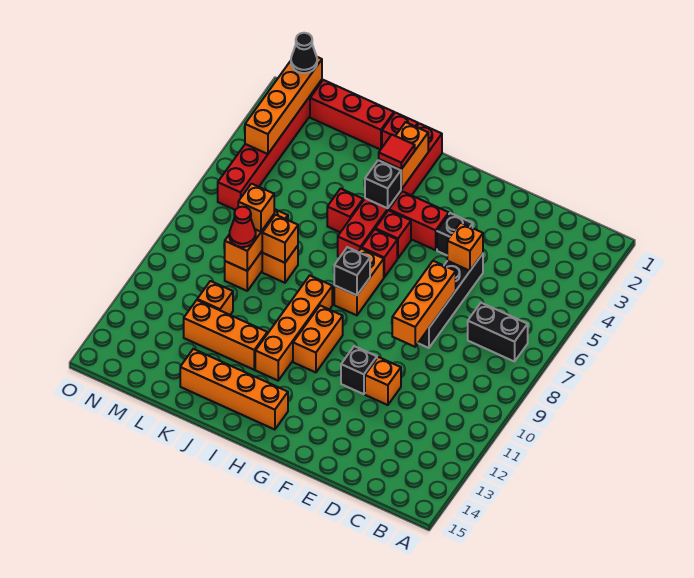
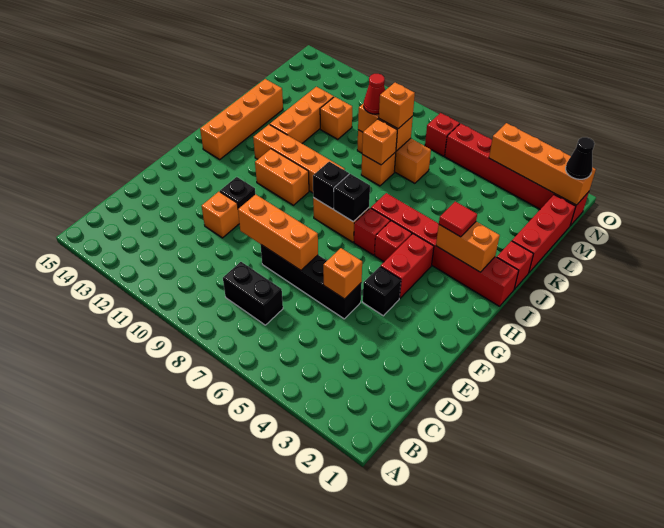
black brick B7:C7 level 1 -> black brick C7:C8 level 1
black brick I4 level 2 -> black brick H7 level 2
red brick J5 level 1 -> red brick N7 level 1

